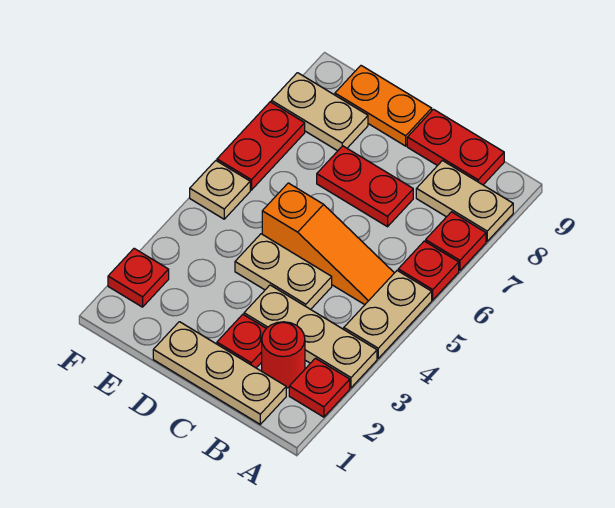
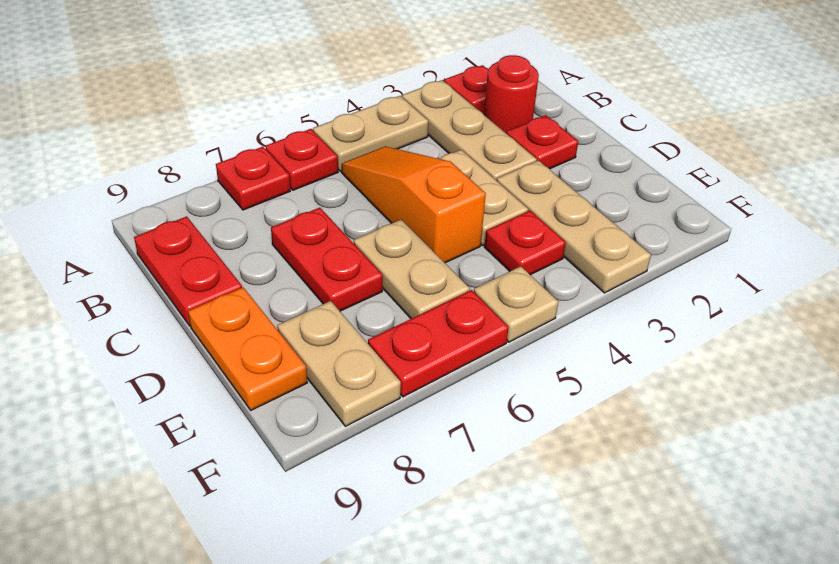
tan plate A8:B8 level 1 -> tan plate D6:E6 level 1
tan plate B1:D1 level 1 -> tan plate D3:F3 level 1
red plate F2 level 1 -> red plate E4 level 1

